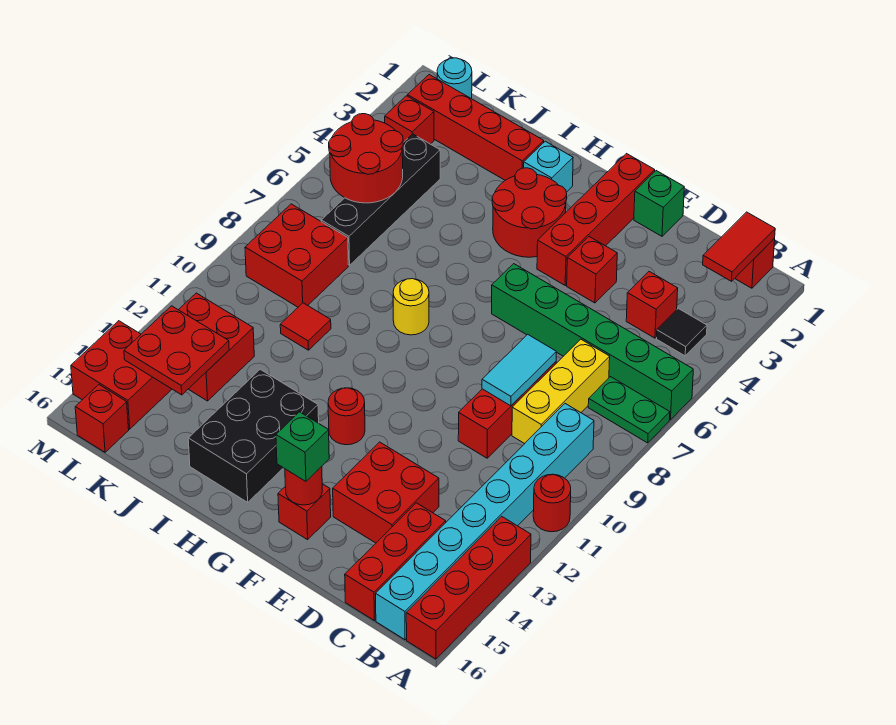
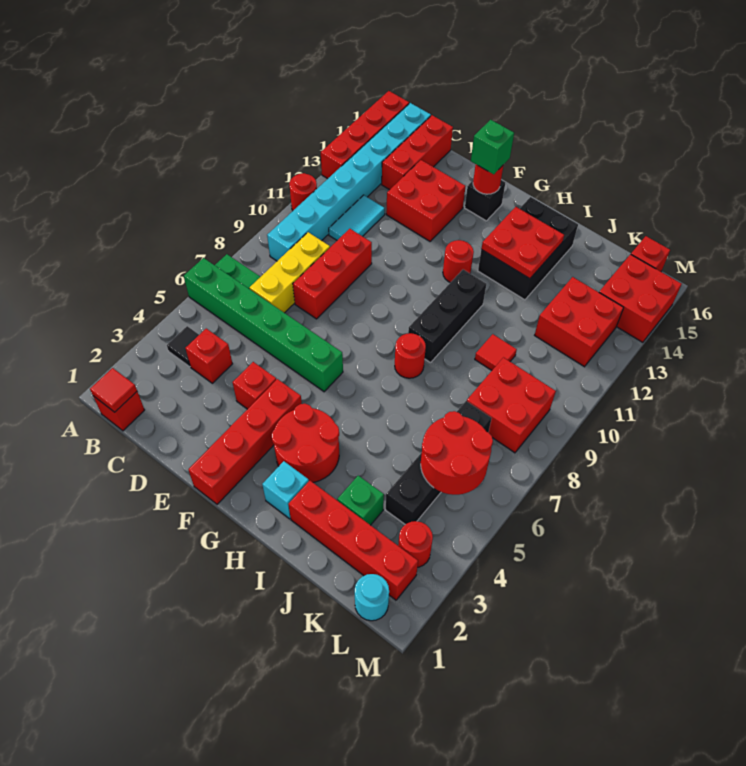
red tile B1:B2 level 2 -> red tile B1 level 2
cyan tile D8:D9 level 2 -> cyan tile C11:C12 level 1
green brick E1 level 1 -> green brick J3 level 1
red brick F15 level 1 -> black brick F15 level 1
yellow round brick H8 level 1 -> red round brick H8 level 1
none -> black brick H9:H11 level 1
red plate K13:L14 level 2 -> red plate H13:I14 level 2
red brick L3 level 1 -> red round brick L3 level 1

